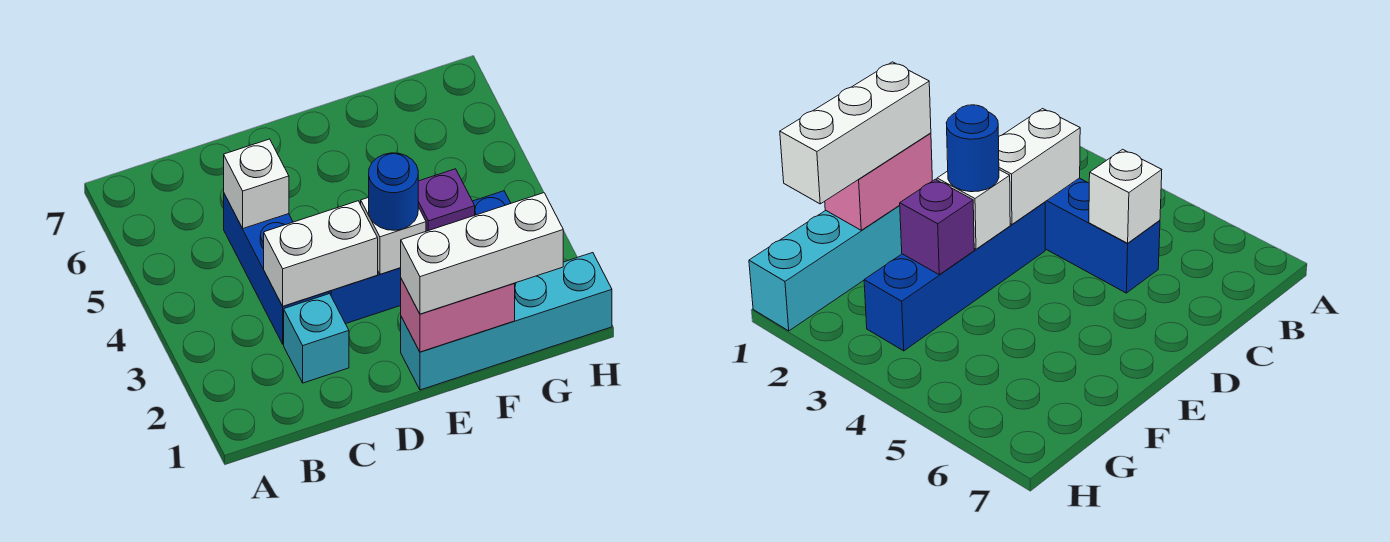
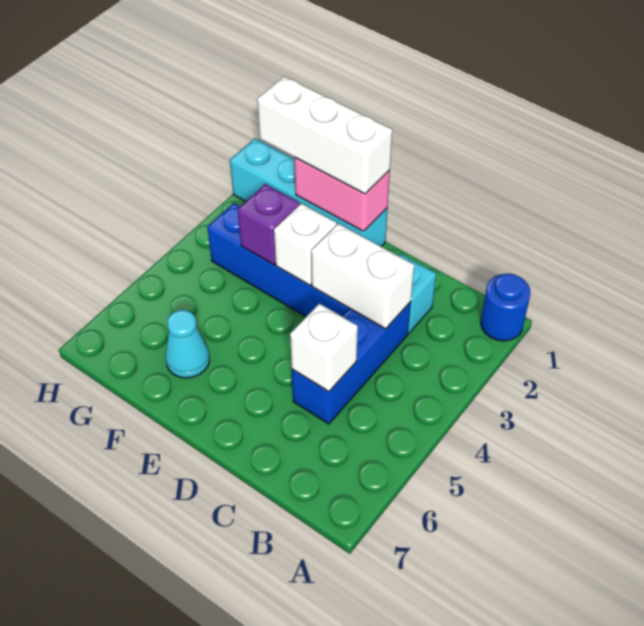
blue round brick E3 level 3 -> blue round brick A1 level 1
none -> cyan cone F6 level 1

